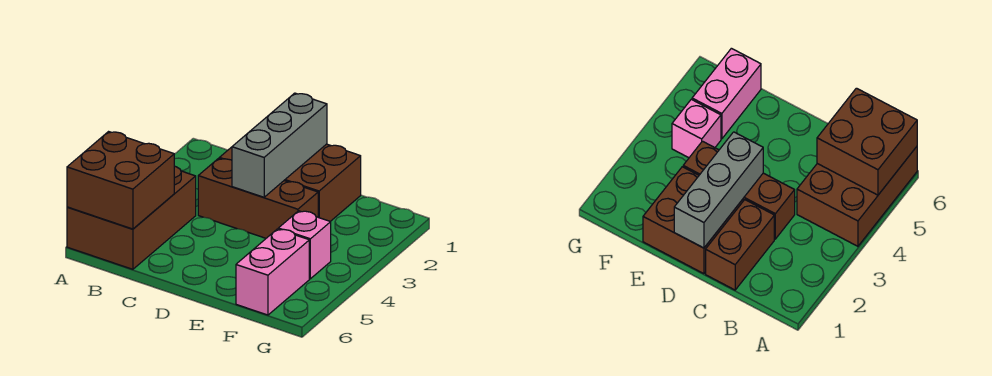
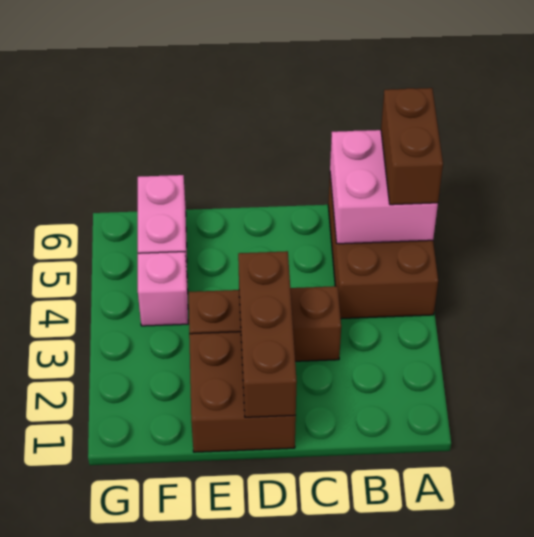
brown brick A5:B6 level 2 -> pink brick A5:B6 level 2
brown brick C1:C2 level 1 -> brown brick A5:A6 level 3
grey brick D1:D3 level 2 -> brown brick D1:D3 level 2

